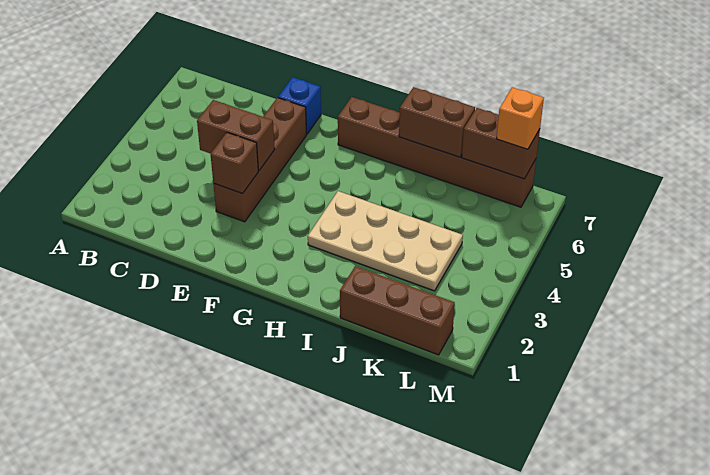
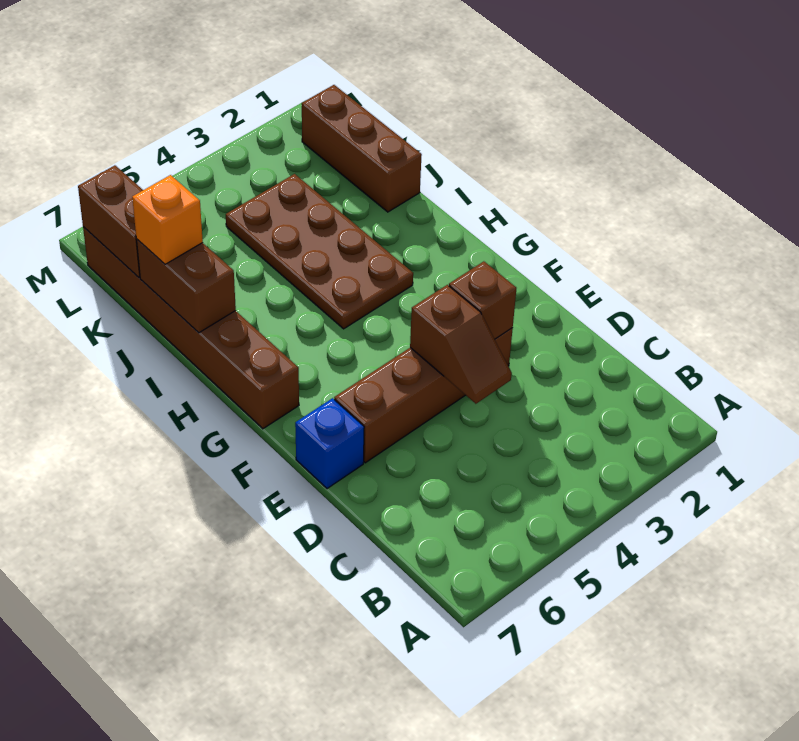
brown brick D4:E4 level 2 -> brown slope D4:E4 level 2 top E
tan plate H3:K4 level 1 -> brown plate H3:K4 level 1
orange brick L7 level 3 -> orange brick J7 level 3

